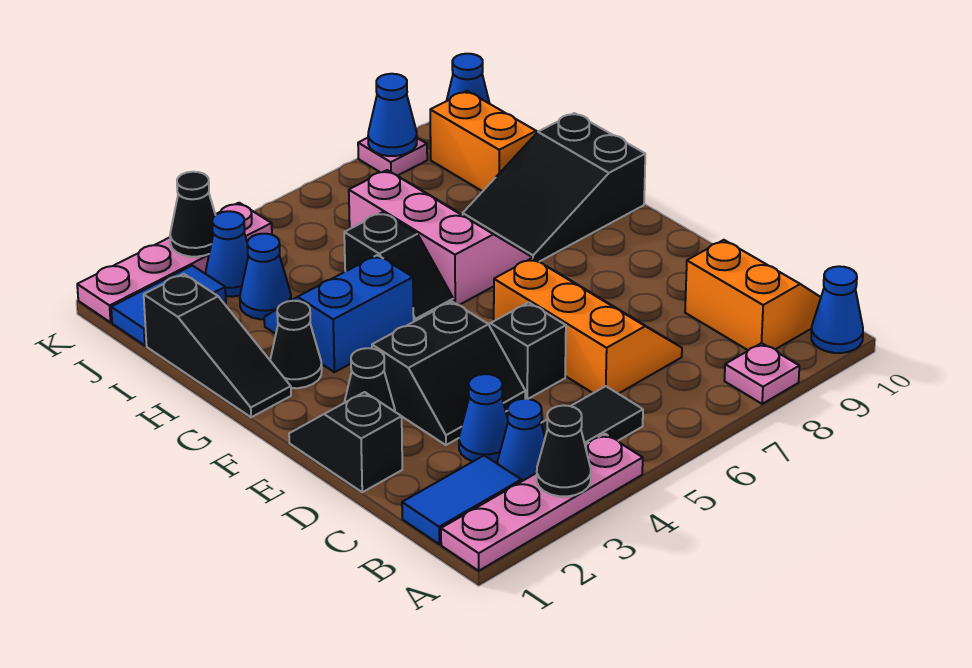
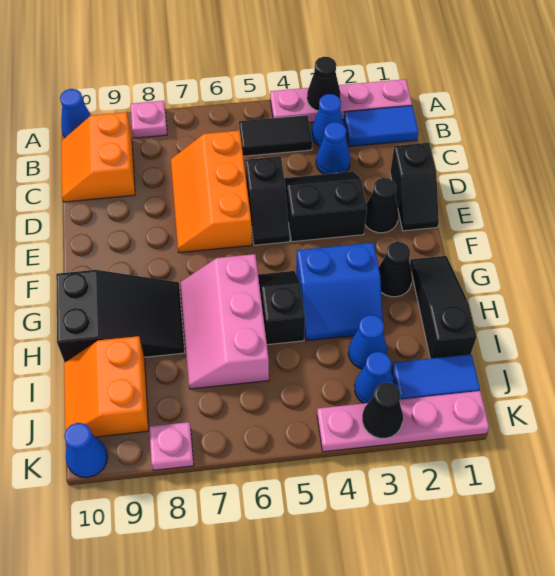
blue cone K8 level 2 -> none

